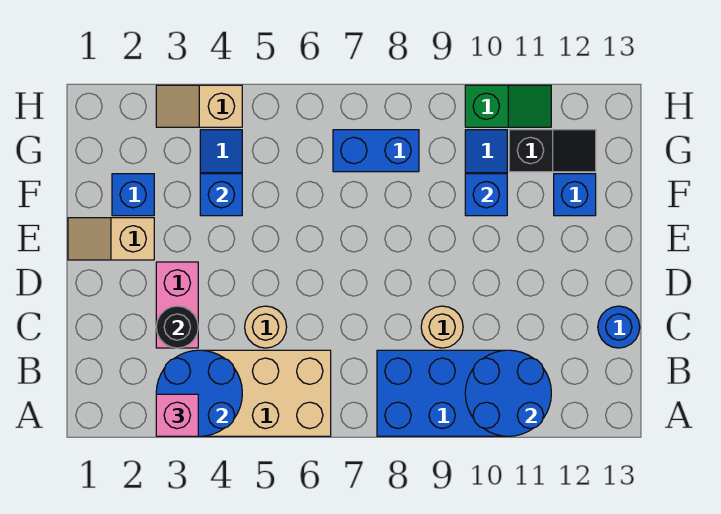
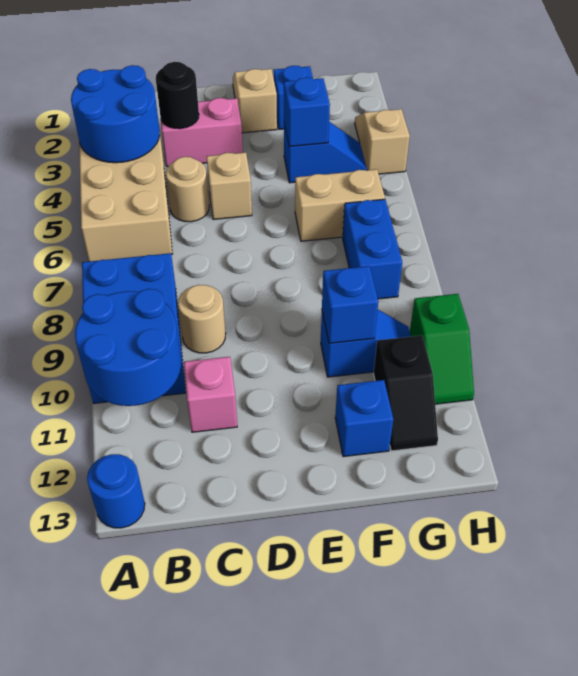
pink brick A3 level 3 -> pink brick C11 level 1
blue round brick C13 level 1 -> blue round brick A13 level 1
none -> tan brick D5 level 1
none -> tan brick F6:G6 level 1

